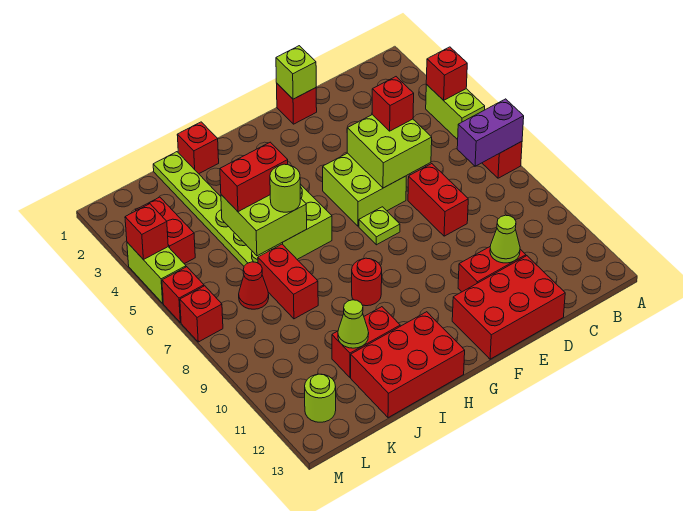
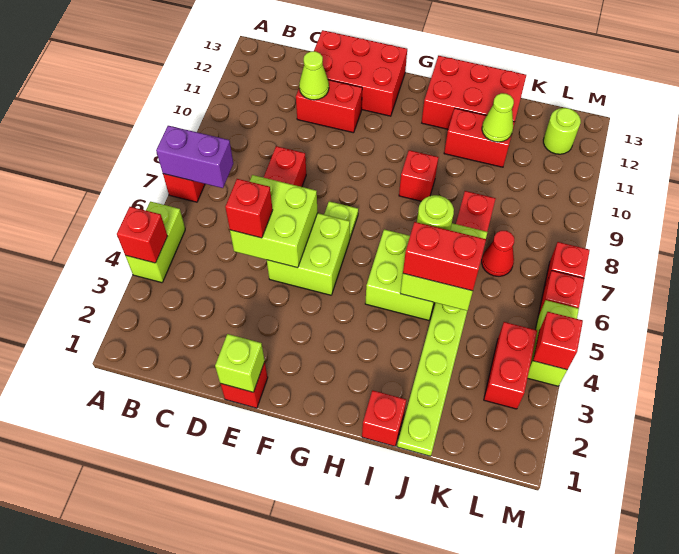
red round brick H9 level 1 -> red brick H9 level 1

